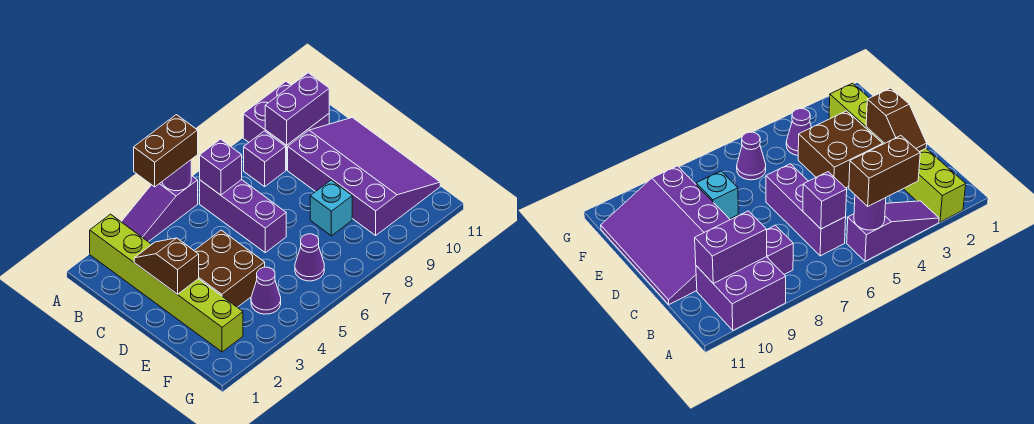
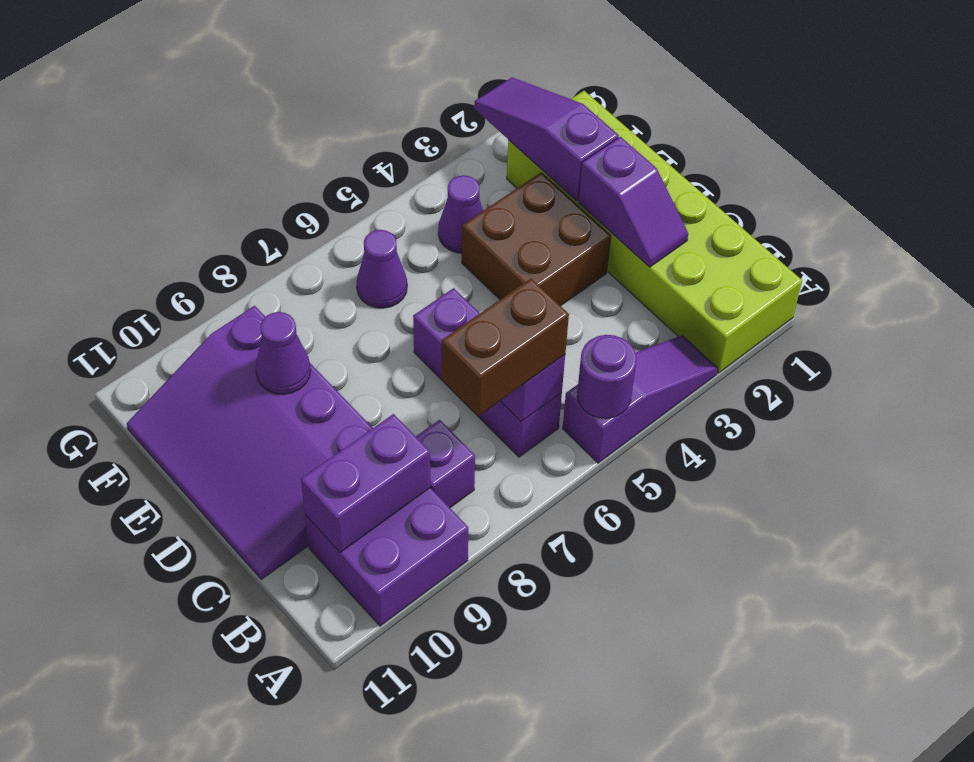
lime brick A2:F2 level 1 -> lime brick A1:F2 level 1
brown brick A4:A5 level 3 -> brown brick B6:B7 level 3
brown slope C2:D2 level 2 top D -> purple slope C2:D2 level 2 top D
none -> purple slope E2:G2 level 2 top E
cyan brick E8 level 1 -> none
none -> purple cone E9 level 2

